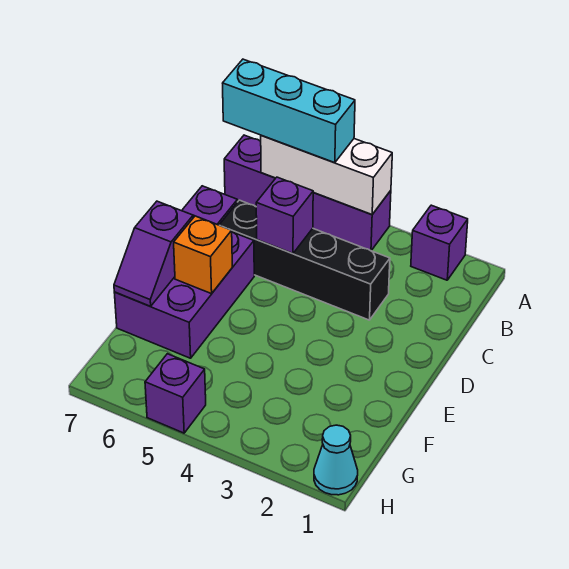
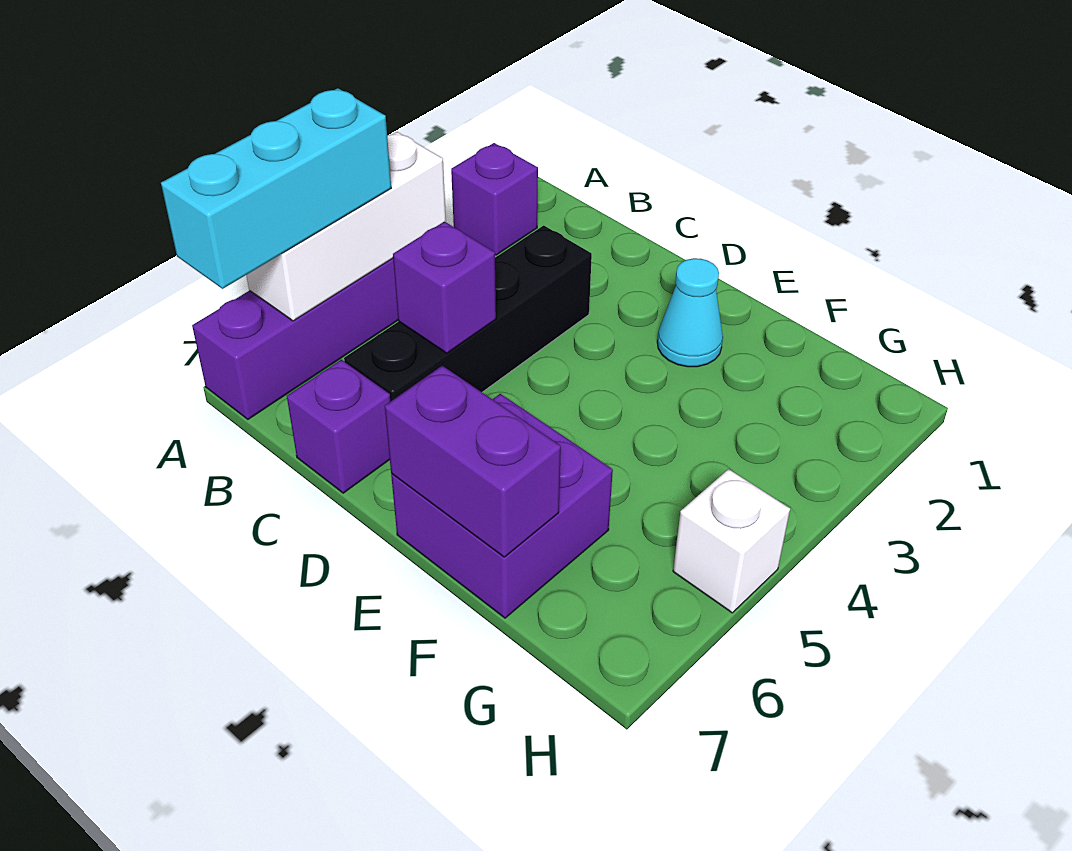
purple brick D6:F7 level 1 -> purple brick E6:F7 level 1
orange brick E6 level 2 -> none
purple slope E7:F7 level 2 top E -> purple brick E7:F7 level 2
cyan cone H1 level 1 -> cyan cone E2 level 1
purple brick H5 level 1 -> white brick H5 level 1

